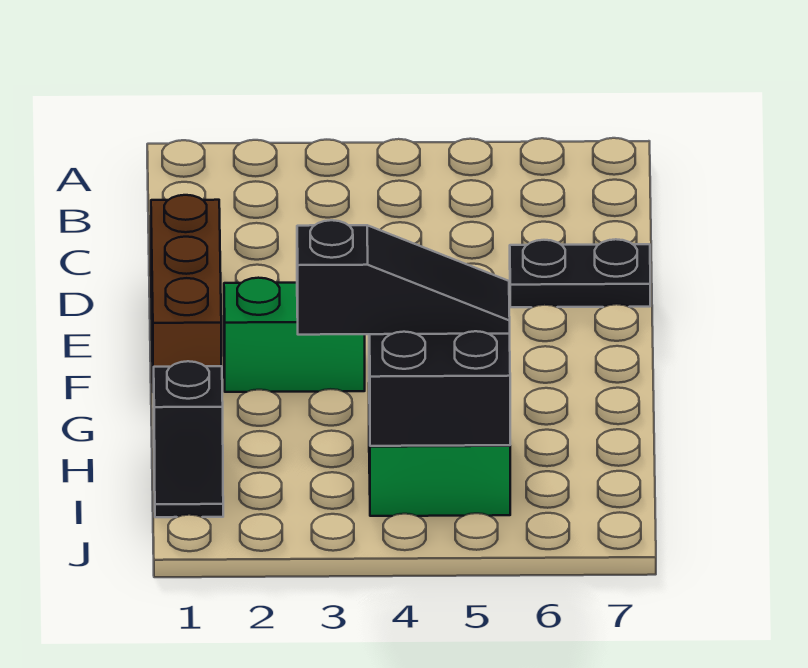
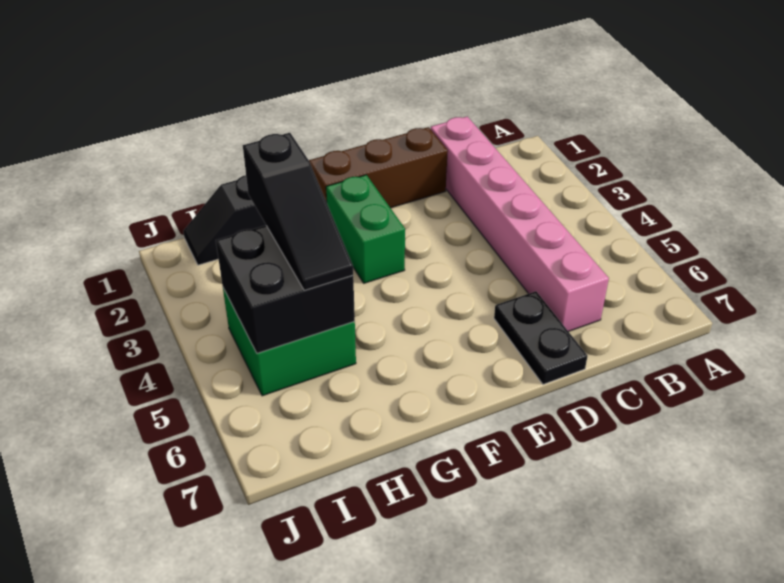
none -> pink brick C1:C6 level 1

